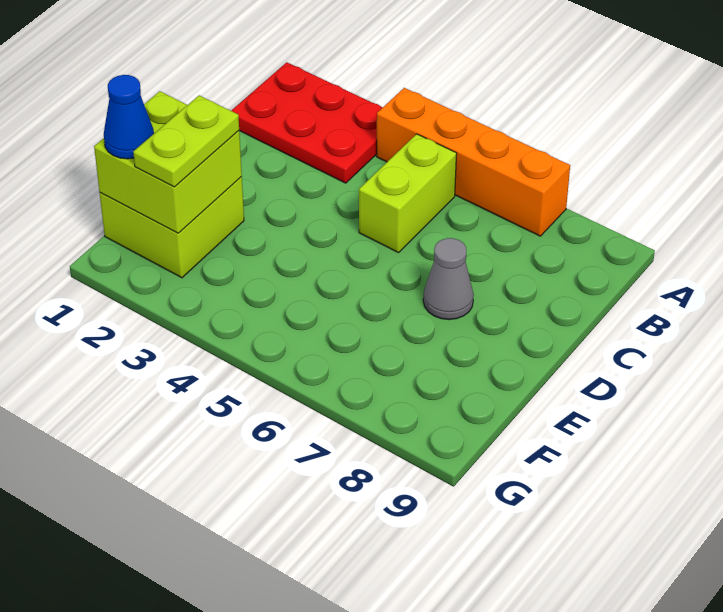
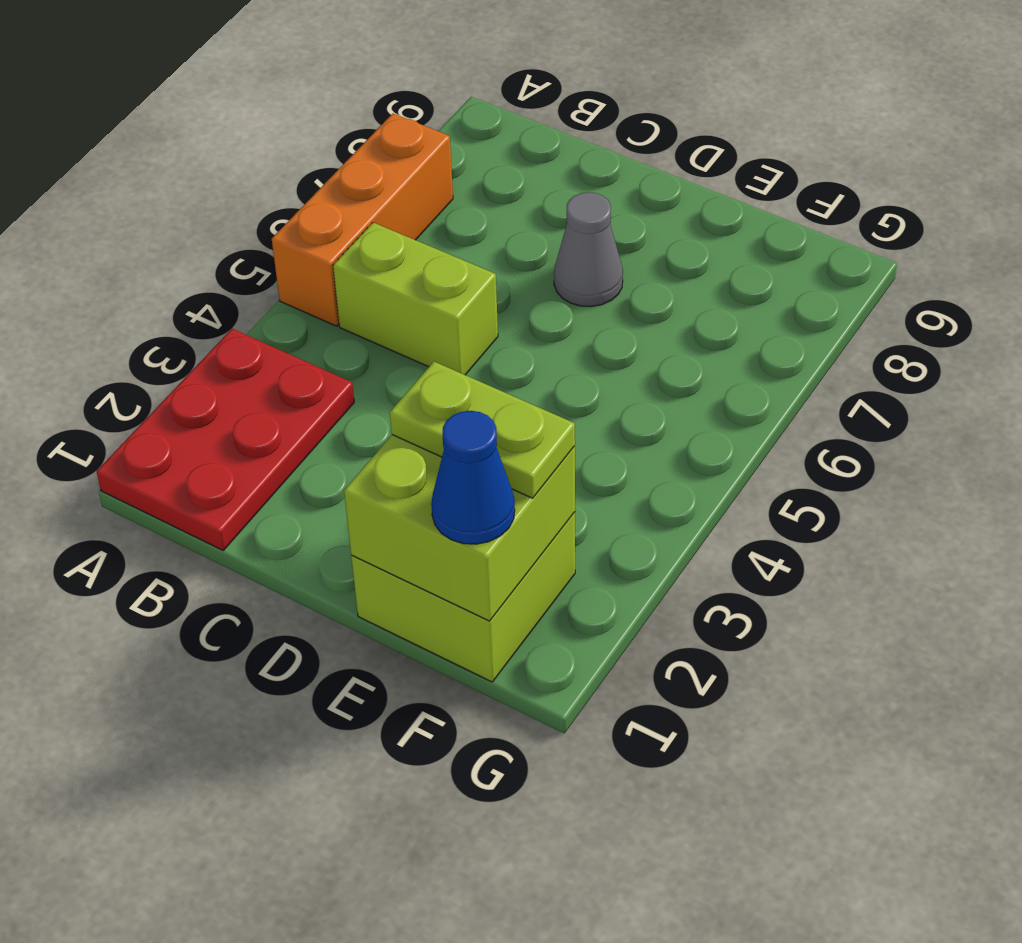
orange brick A4:A7 level 1 -> orange brick A5:A7 level 1

